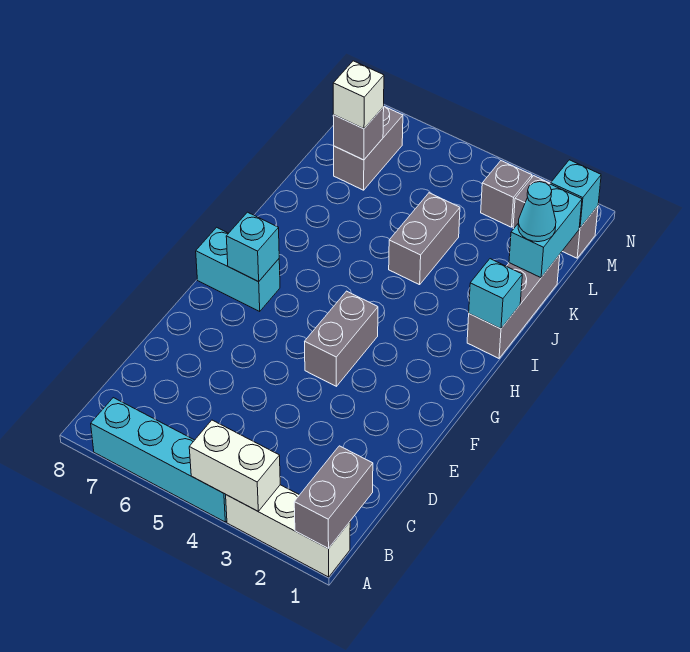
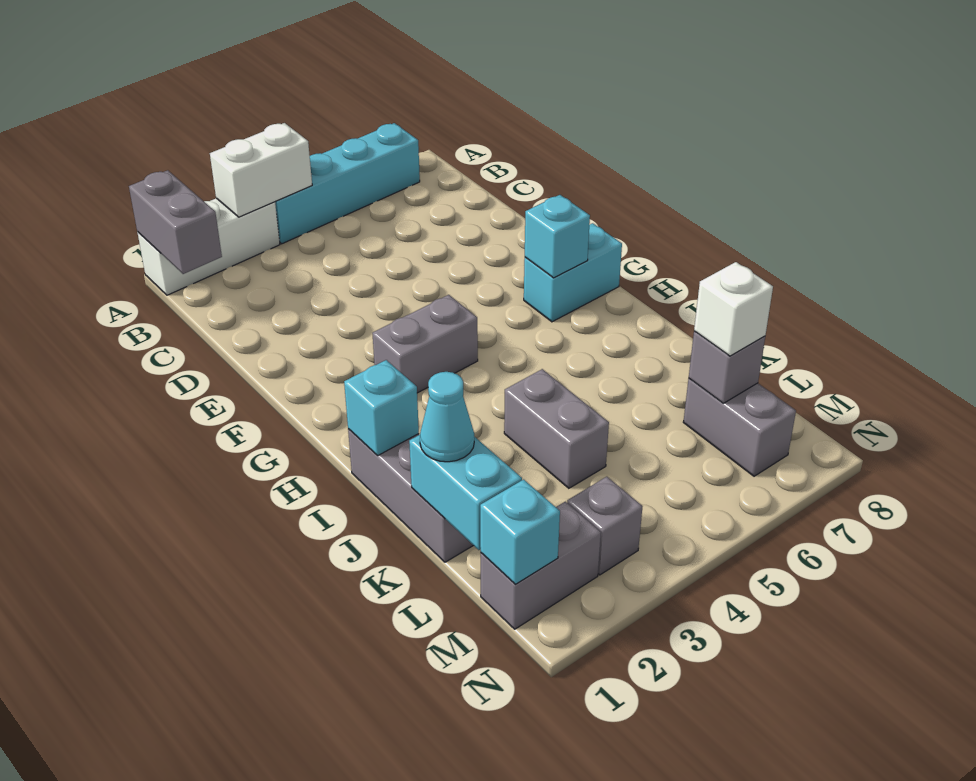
grey brick F4:G4 level 1 -> grey brick G3:G4 level 1

